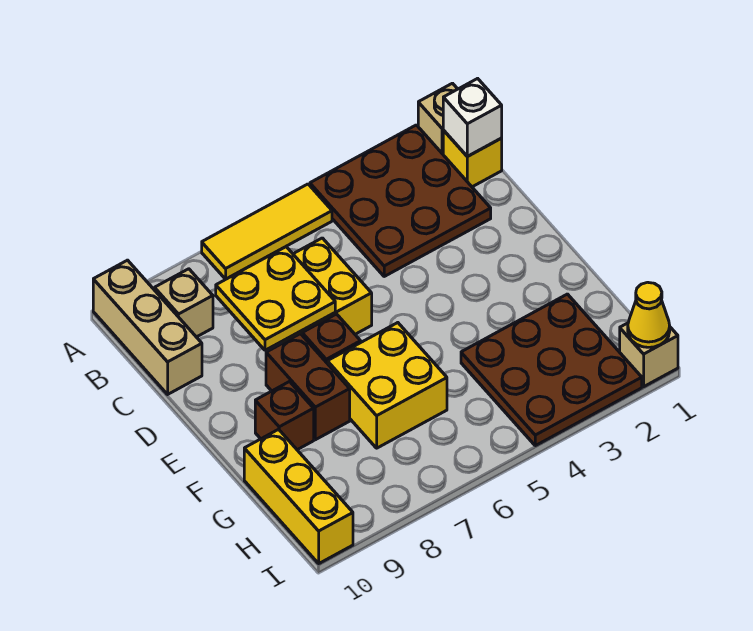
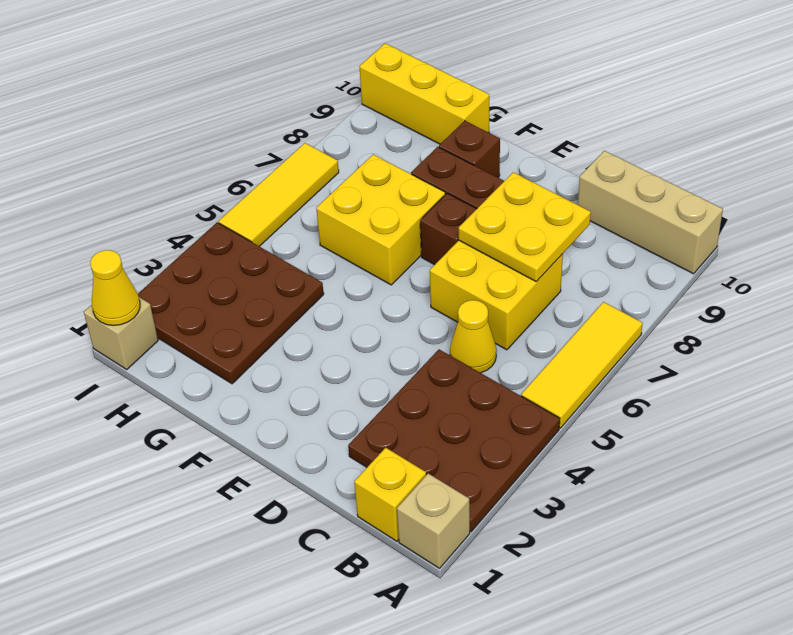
white brick B1 level 2 -> none
tan brick B9 level 1 -> none
none -> yellow cone C5 level 1
none -> yellow tile I5:I7 level 1

